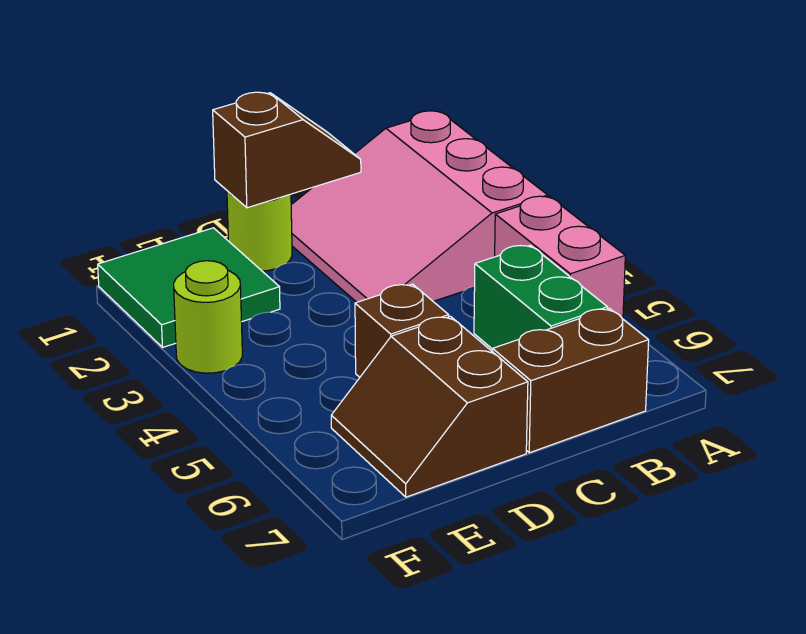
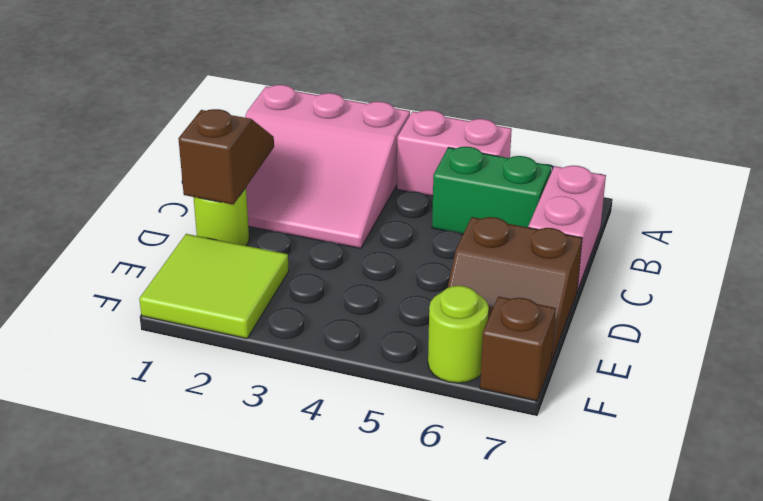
brown brick B7:C7 level 1 -> pink brick B7:C7 level 1
brown brick D5 level 1 -> brown brick F7 level 1
green tile E1:F2 level 1 -> lime tile E1:F2 level 1
lime round brick F3 level 1 -> lime round brick F6 level 1

